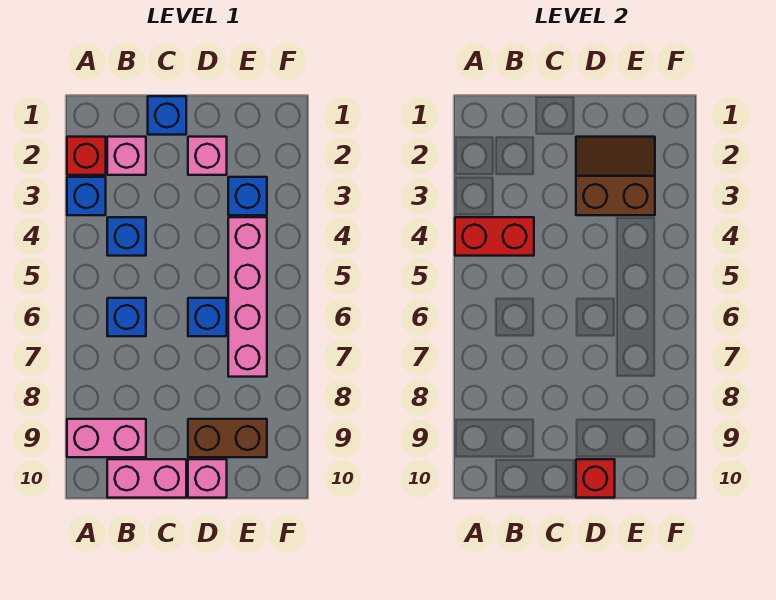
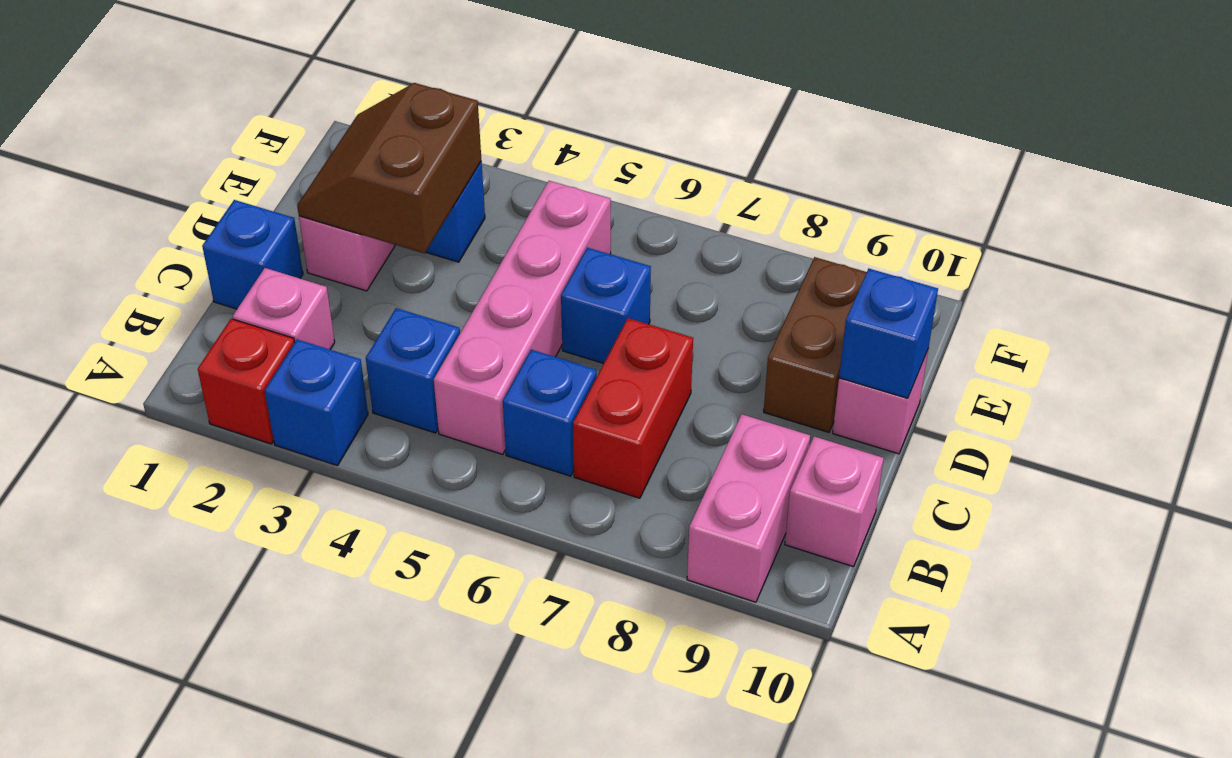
red brick A4:B4 level 2 -> red brick B7:C7 level 1
pink brick B10:C10 level 1 -> pink brick B10 level 1
red brick D10 level 2 -> blue brick D10 level 2
pink brick E4:E7 level 1 -> pink brick B5:E5 level 1

